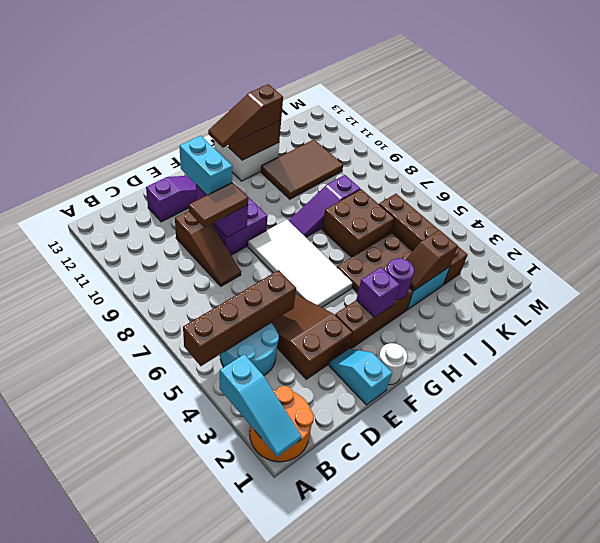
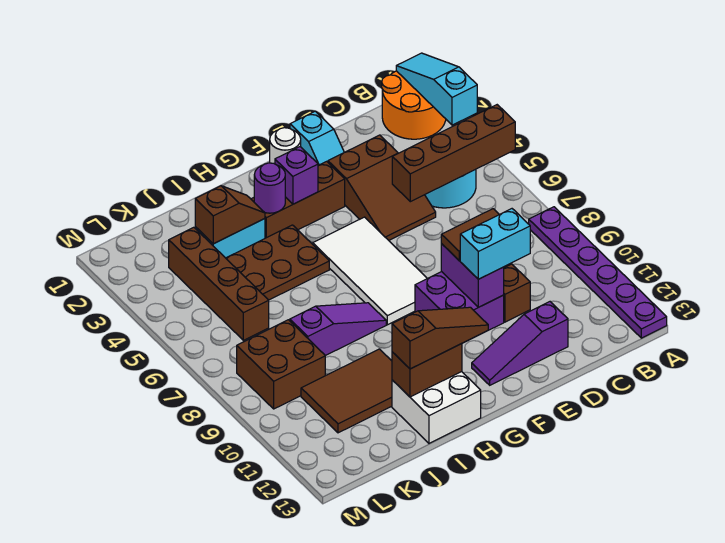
none -> purple plate A8:A13 level 1
cyan brick E10:E11 level 3 -> cyan brick D10:E10 level 3
brown brick I6:J7 level 1 -> brown brick K8:L9 level 1

